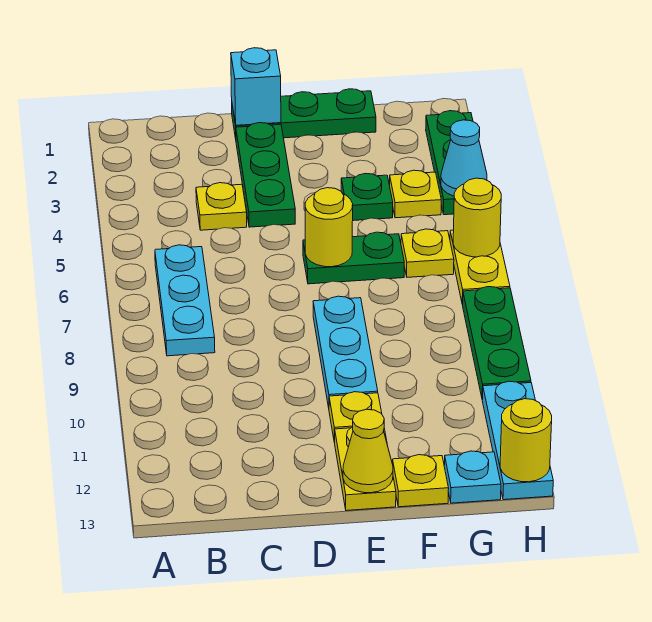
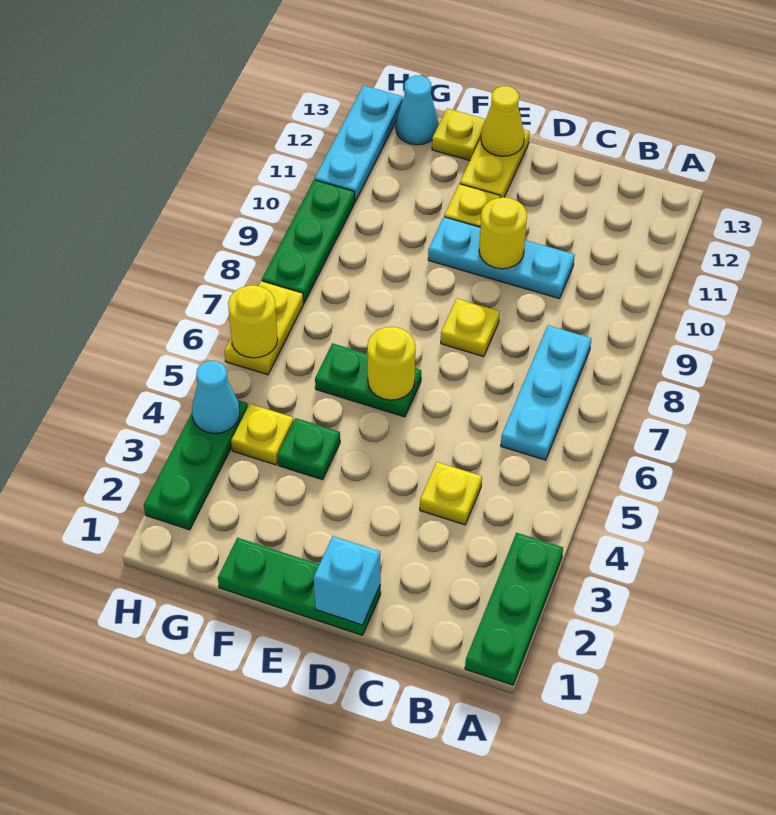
green plate D2:D4 level 1 -> green plate A1:A3 level 1
cyan plate E8:E10 level 1 -> cyan plate C10:E10 level 1
yellow plate G6 level 1 -> yellow plate D8 level 1
cyan plate G13 level 1 -> cyan cone G13 level 1
yellow round brick H13 level 2 -> yellow round brick D10 level 2

